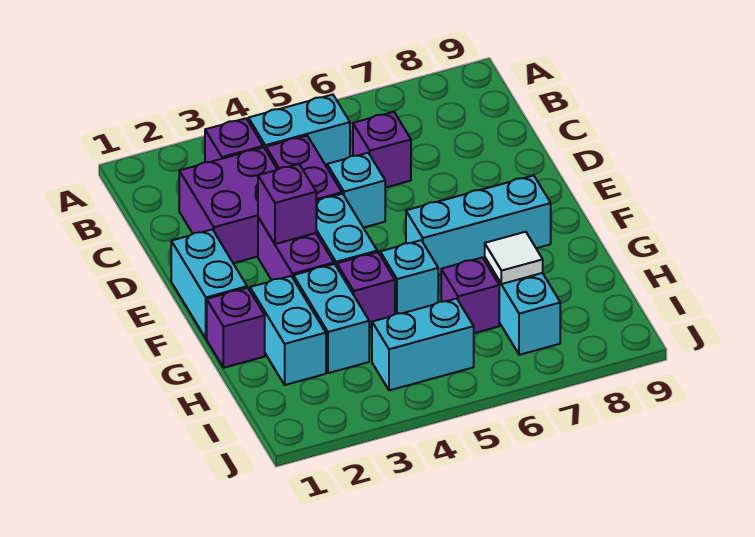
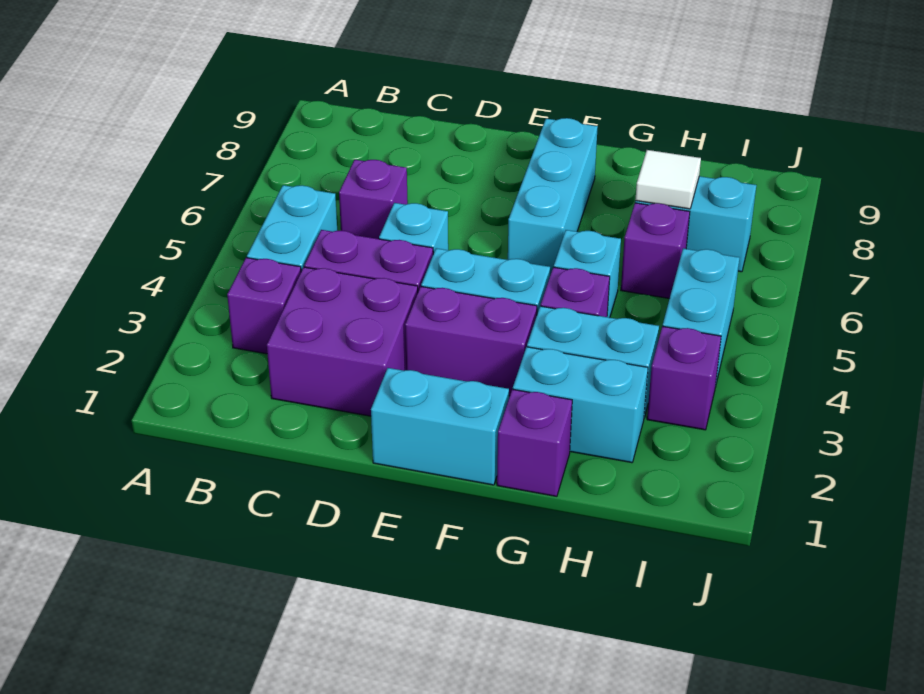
purple brick E3 level 2 -> purple brick I3 level 1

